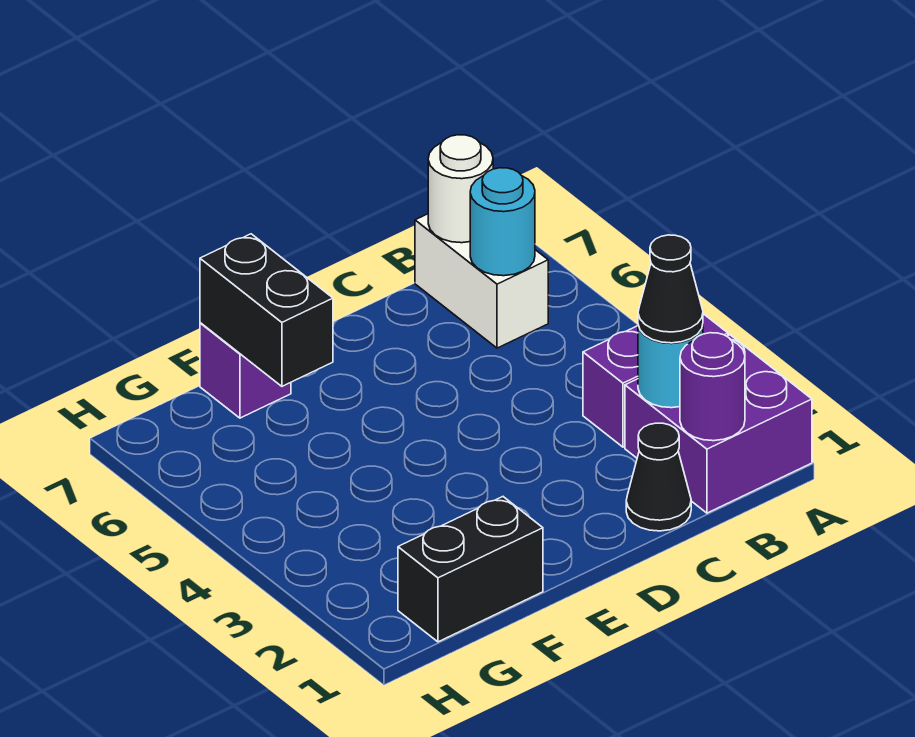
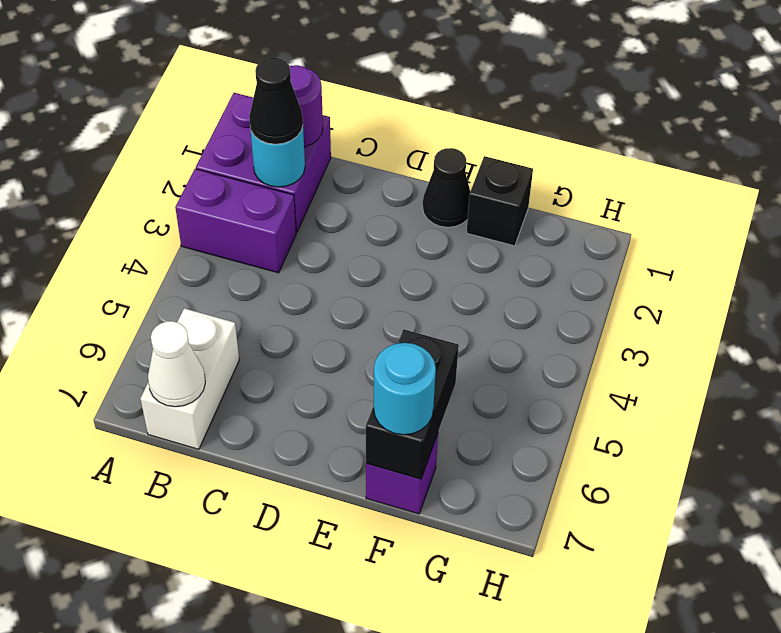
cyan round brick B6 level 2 -> cyan round brick F7 level 3
white round brick B7 level 2 -> white cone B7 level 2
black cone C1 level 1 -> black cone E1 level 1
black brick F1:G1 level 1 -> black brick F1 level 1

